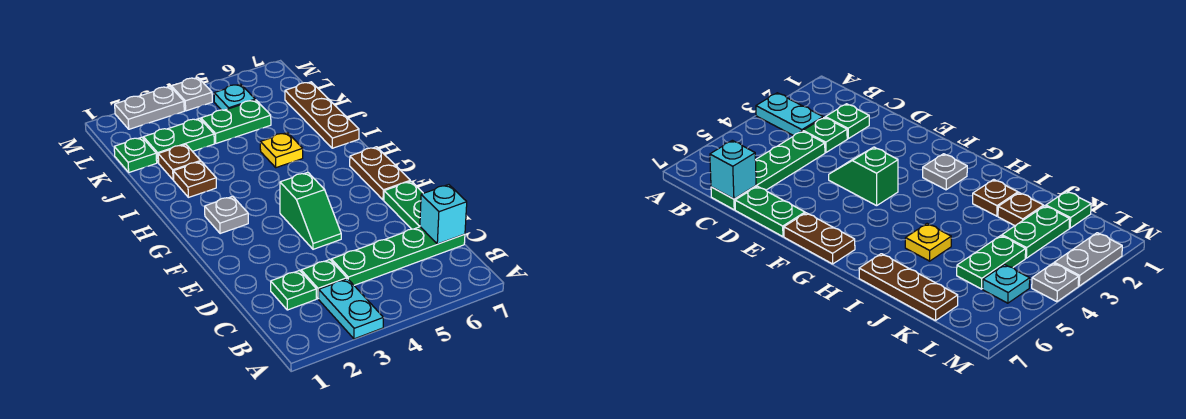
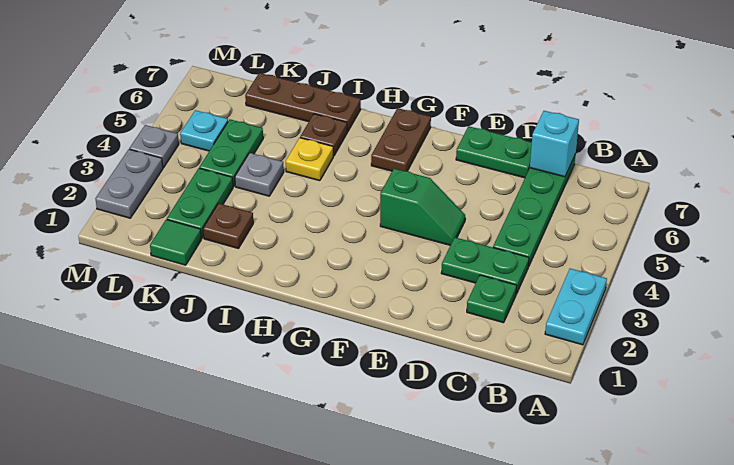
cyan plate A3:B3 level 1 -> cyan plate A2:A3 level 1
green plate C3 level 1 -> green plate C3:D3 level 1
brown plate F7:G7 level 1 -> brown plate G6:G7 level 1
grey plate G2 level 1 -> grey plate J4 level 1
brown plate I2 level 1 -> brown plate I6 level 1
green plate K1 level 1 -> green tile K1 level 1

